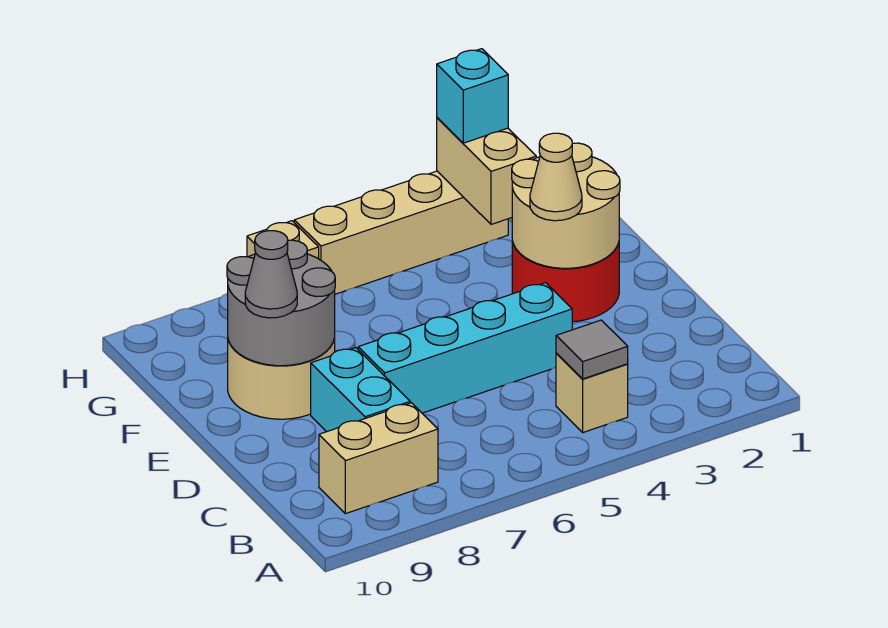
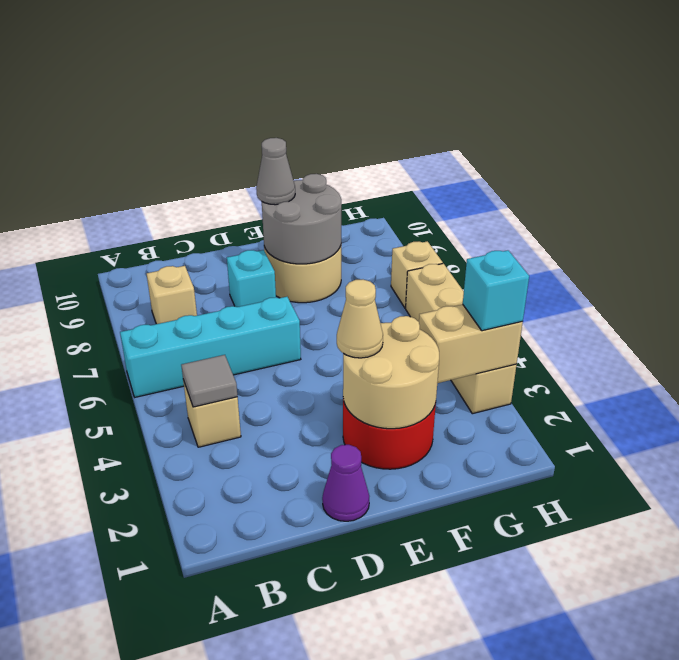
tan brick B8:B9 level 1 -> tan brick B8 level 1
cyan brick C8:D8 level 1 -> cyan brick D8 level 1
none -> purple cone D1 level 1
cyan brick D4:D7 level 1 -> cyan brick A6:D6 level 1

